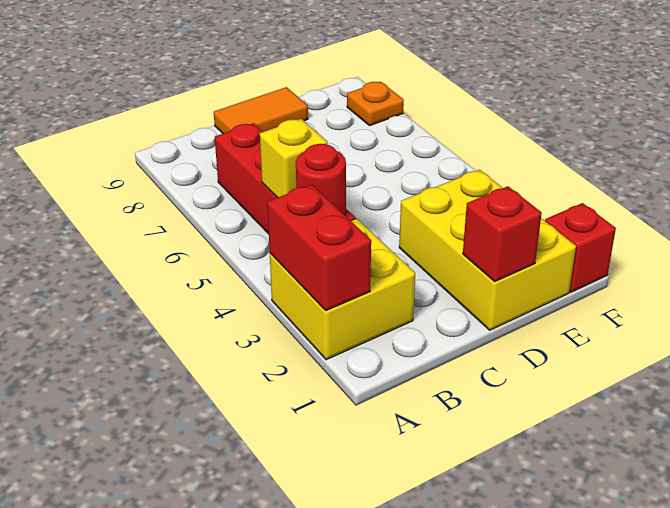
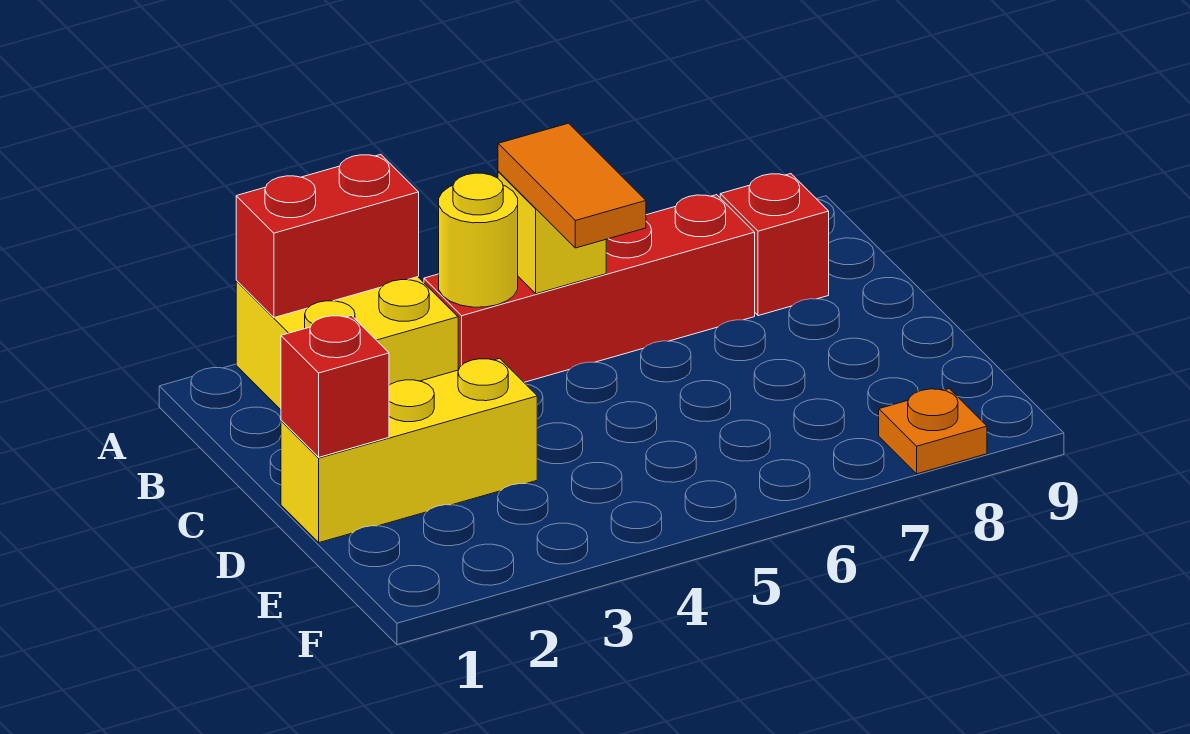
red round brick B4 level 2 -> yellow round brick B4 level 2
orange tile C9:D9 level 1 -> orange tile B5:C5 level 3
yellow brick D1:E3 level 1 -> yellow brick D1:D3 level 1
red brick F1 level 1 -> red brick B8 level 1

